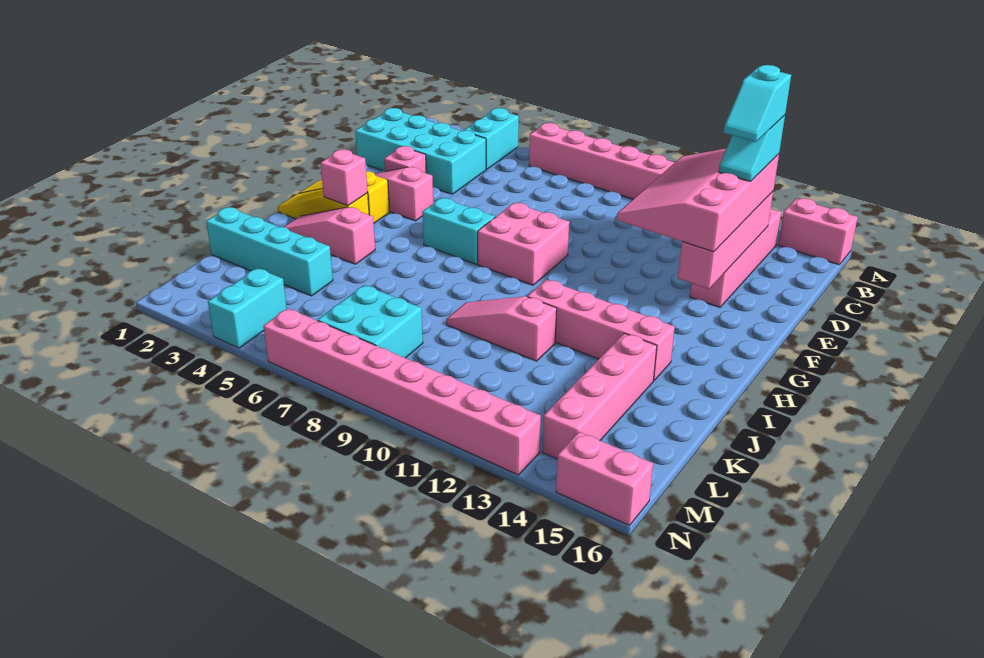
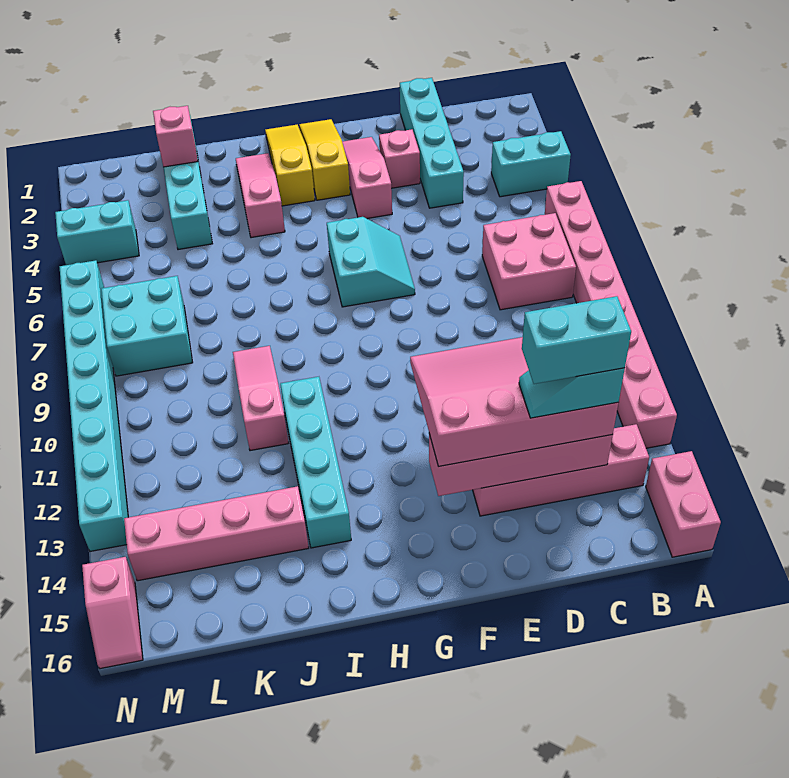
cyan brick C1:D4 level 1 -> cyan brick D1:D4 level 1
cyan slope C14:D14 level 5 top C -> cyan brick C14:D14 level 5
pink brick F8:G9 level 1 -> pink brick B7:C8 level 1
pink brick H3 level 2 -> pink brick K2 level 2
pink brick I11:I14 level 1 -> cyan brick I11:I14 level 1
pink brick N6:N13 level 1 -> cyan brick N6:N13 level 1
pink brick N15:N16 level 1 -> pink slope N15:N16 level 1 top 15

